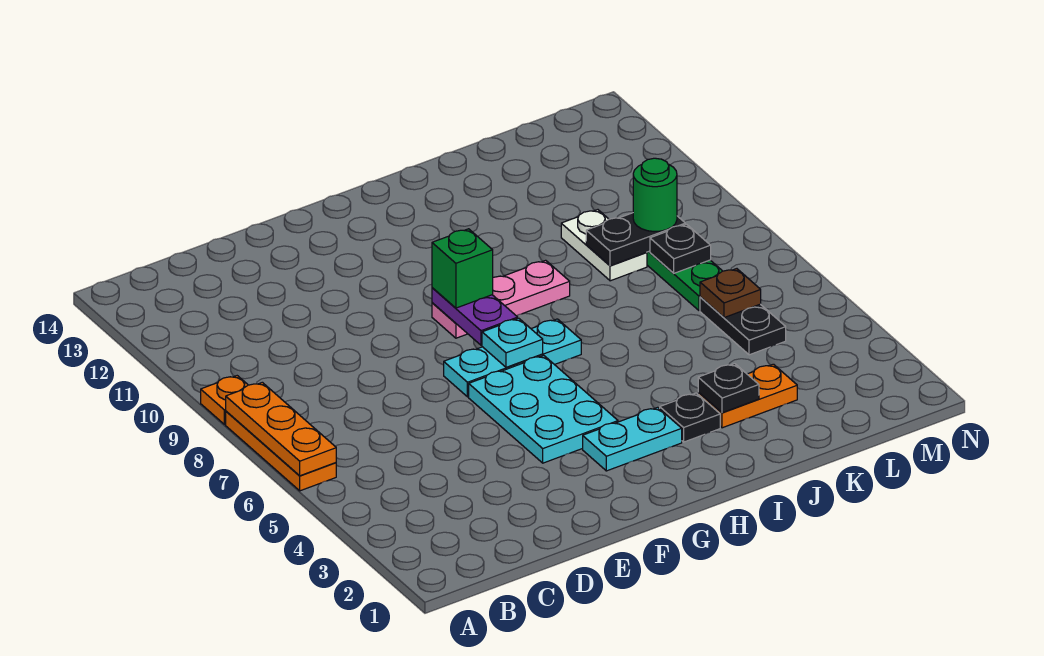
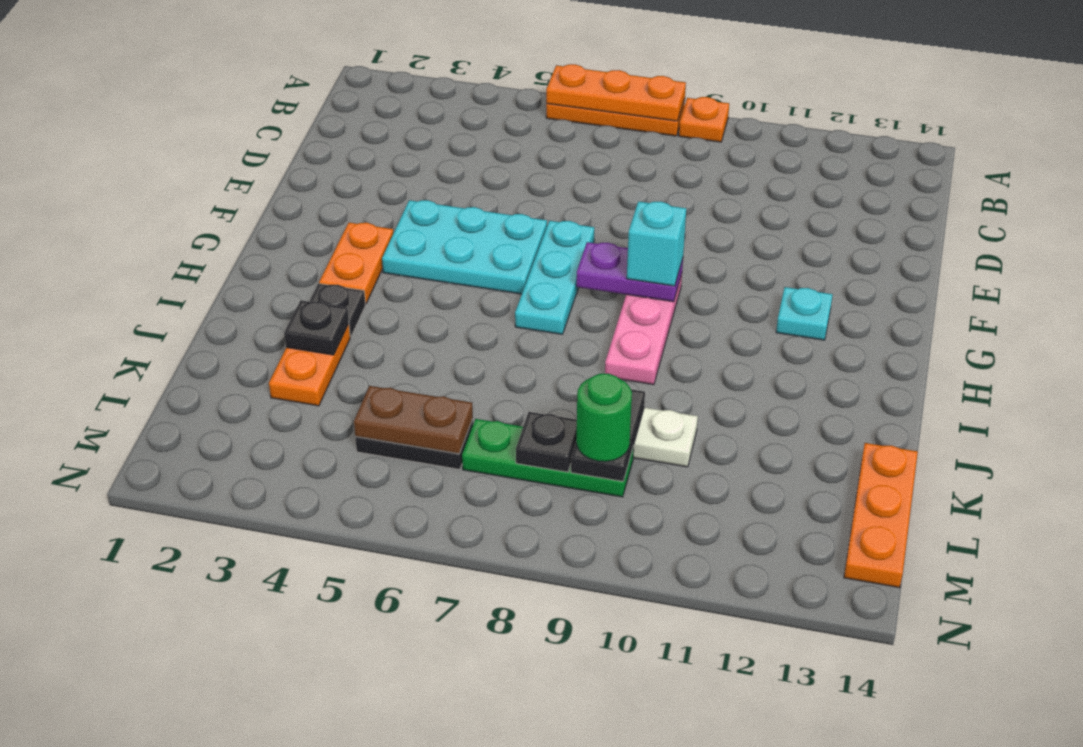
cyan plate G3:H3 level 1 -> orange plate G3:H3 level 1
cyan plate G7 level 2 -> cyan plate G12 level 1
green brick G9 level 3 -> cyan brick G9 level 3
none -> orange plate K14:M14 level 1
brown plate L6 level 2 -> brown plate L5:L6 level 2

